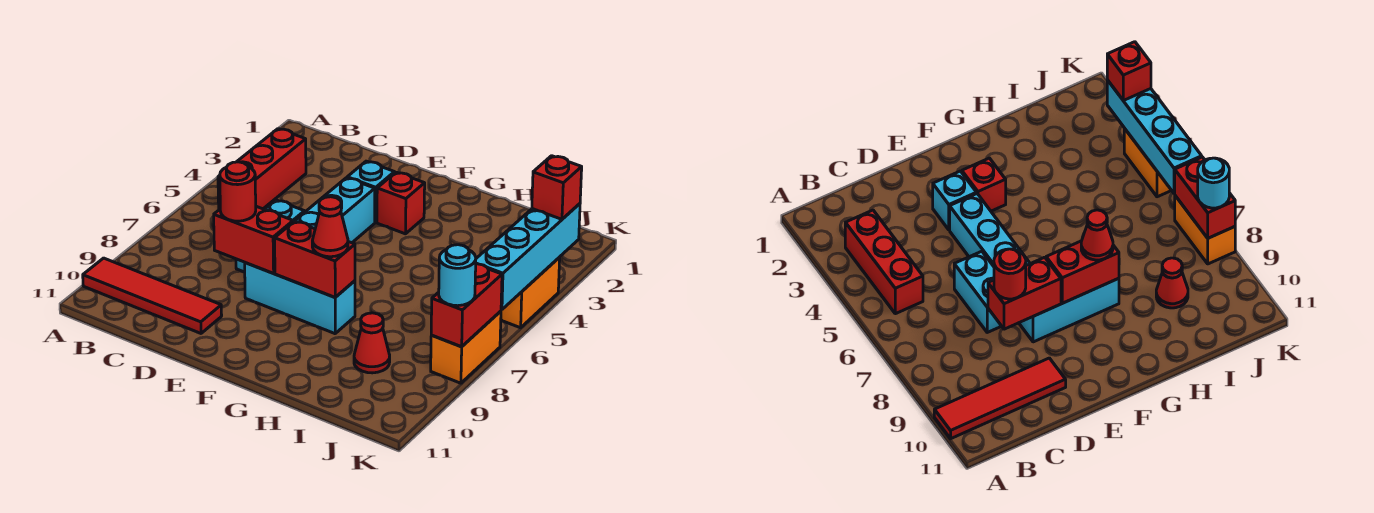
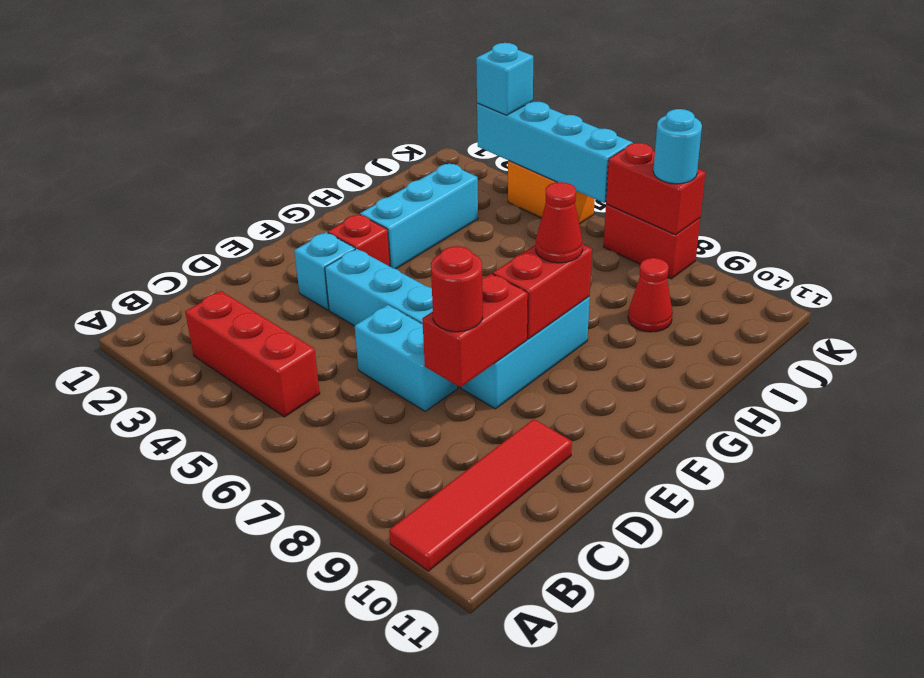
none -> cyan brick G3:I3 level 1
red brick K3 level 3 -> cyan brick K3 level 3
orange brick K7:K8 level 1 -> red brick K7:K8 level 1

